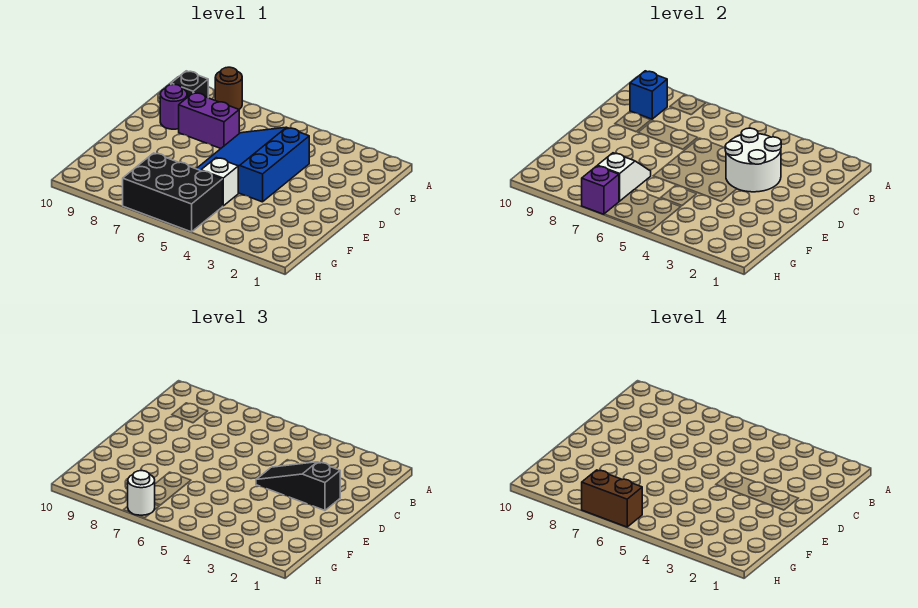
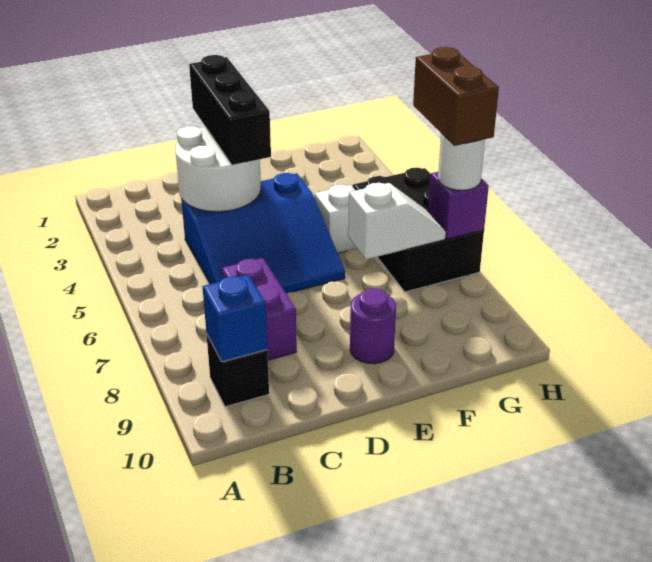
brown round brick A8 level 1 -> none
purple round brick C9 level 1 -> purple round brick E9 level 1
black slope D2:D4 level 3 top 2 -> black brick D2:D4 level 3
white slope F7:G7 level 2 top G -> white slope F7:G7 level 2 top F

